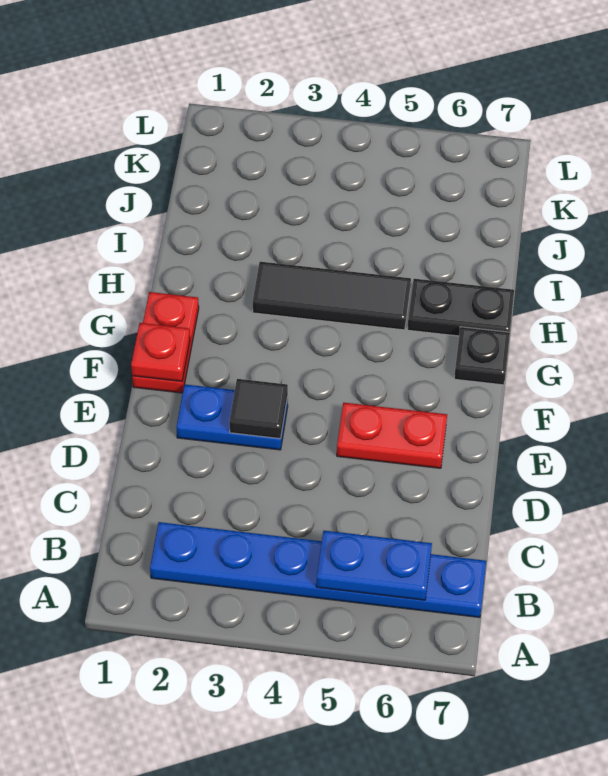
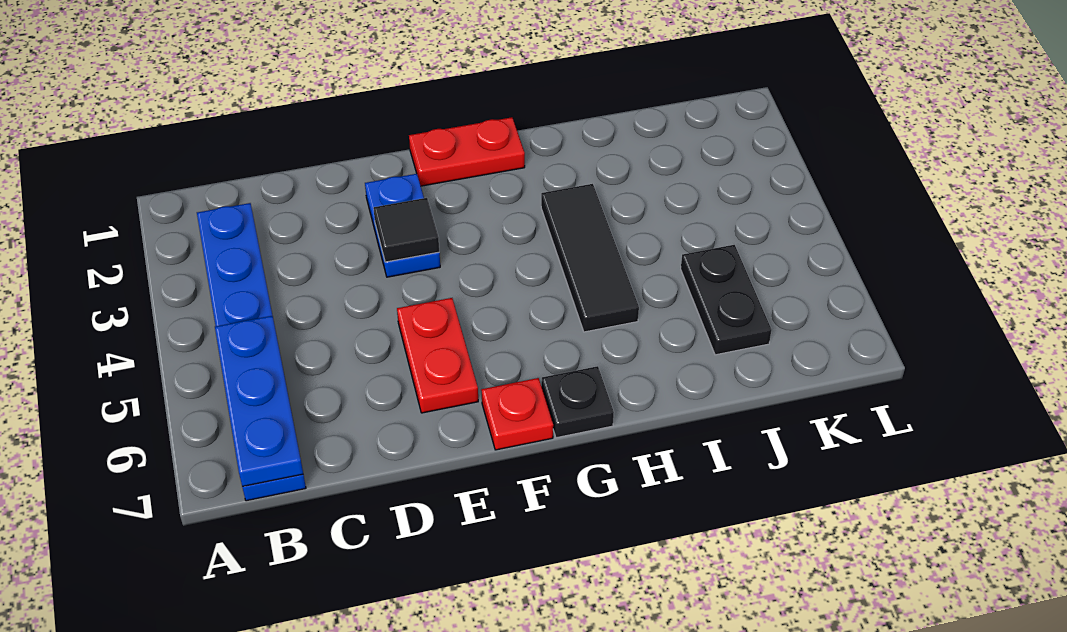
blue plate B5:B6 level 2 -> blue plate B5:B7 level 2
red plate F1 level 2 -> red plate F7 level 1
black plate H6:H7 level 1 -> black plate J5:J6 level 1

